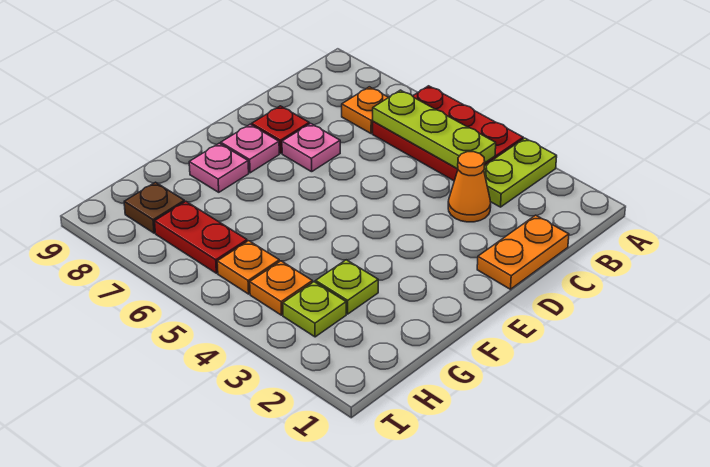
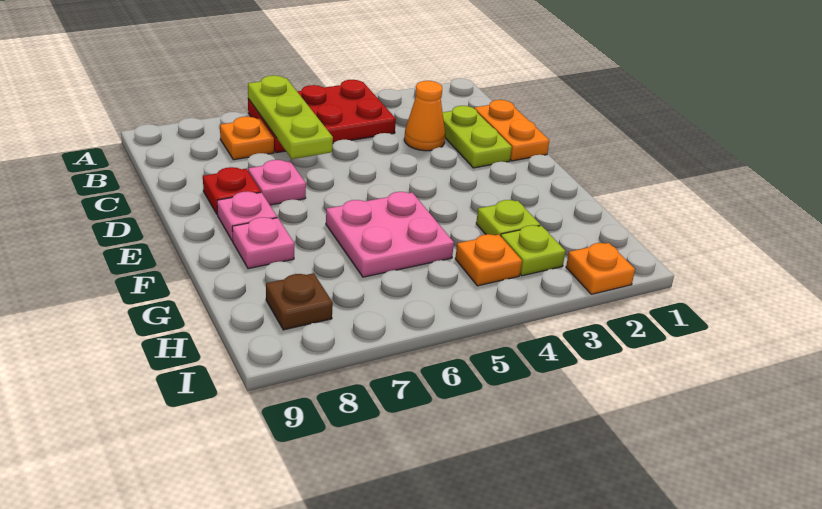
lime plate A3:B3 level 1 -> lime plate C2:D2 level 1
lime plate B4:B6 level 2 -> lime plate A6:C6 level 2
none -> pink plate F5:G6 level 1
orange plate H5 level 1 -> orange plate I2 level 1
red plate H6:H7 level 1 -> none

